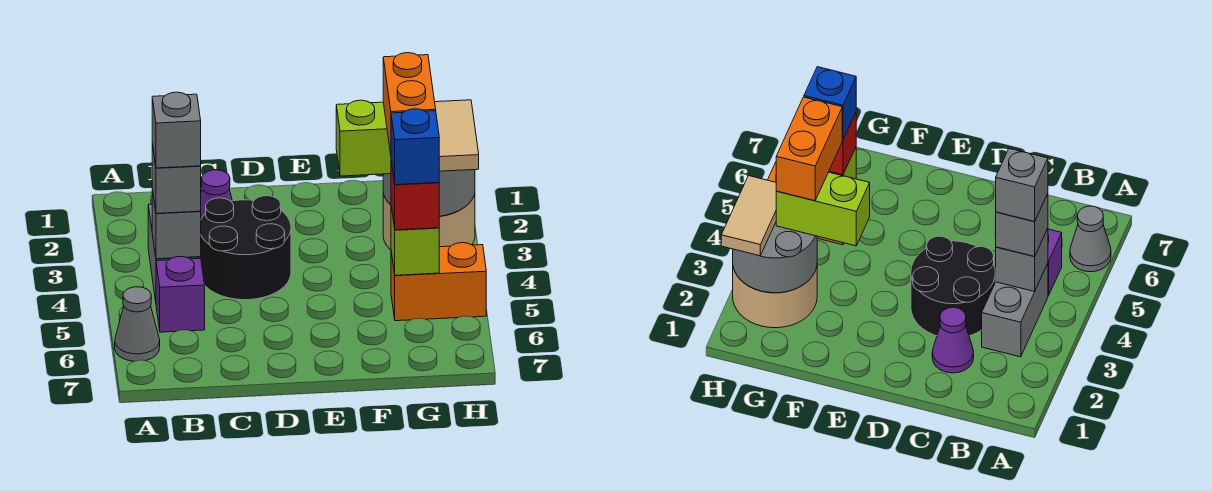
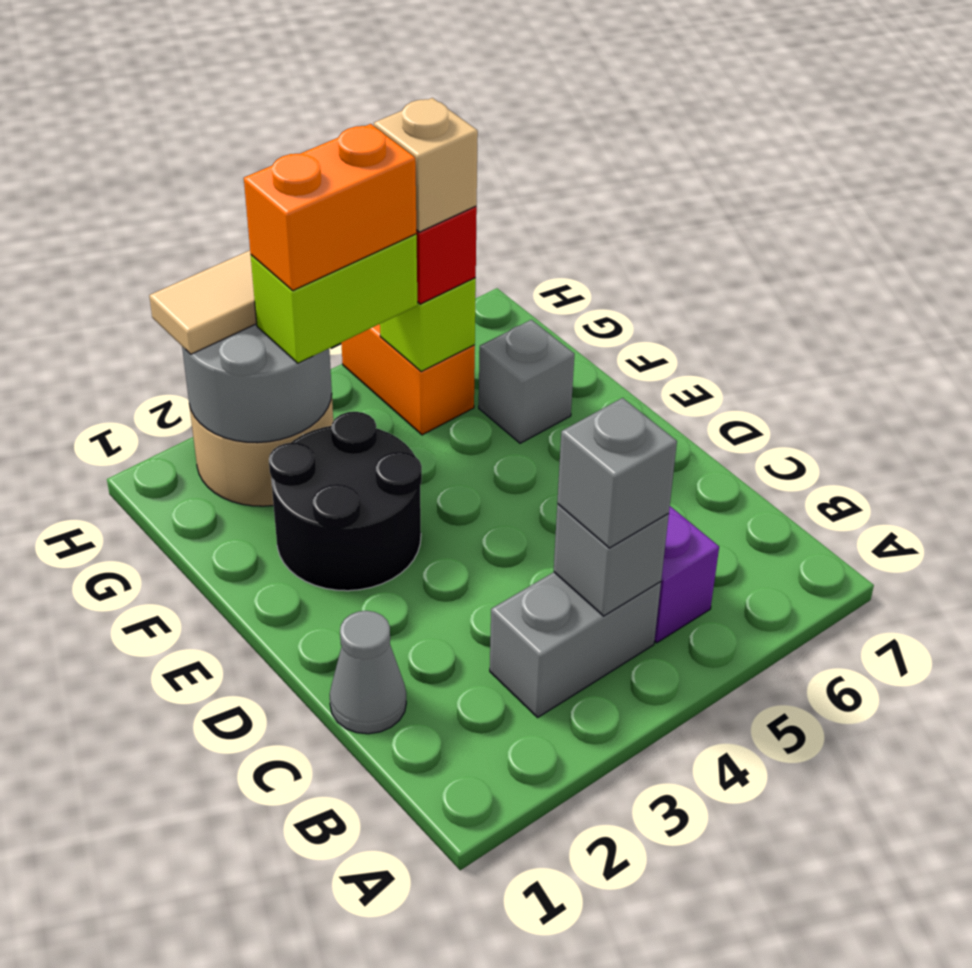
grey cone A6 level 1 -> grey cone C1 level 1
grey brick B4 level 4 -> grey brick F6 level 1
purple cone C2 level 1 -> none
black round brick C3:D4 level 1 -> black round brick E2:F3 level 1
lime brick F3:G3 level 3 -> lime brick G3:G4 level 3
blue brick G5 level 4 -> tan brick G5 level 4

